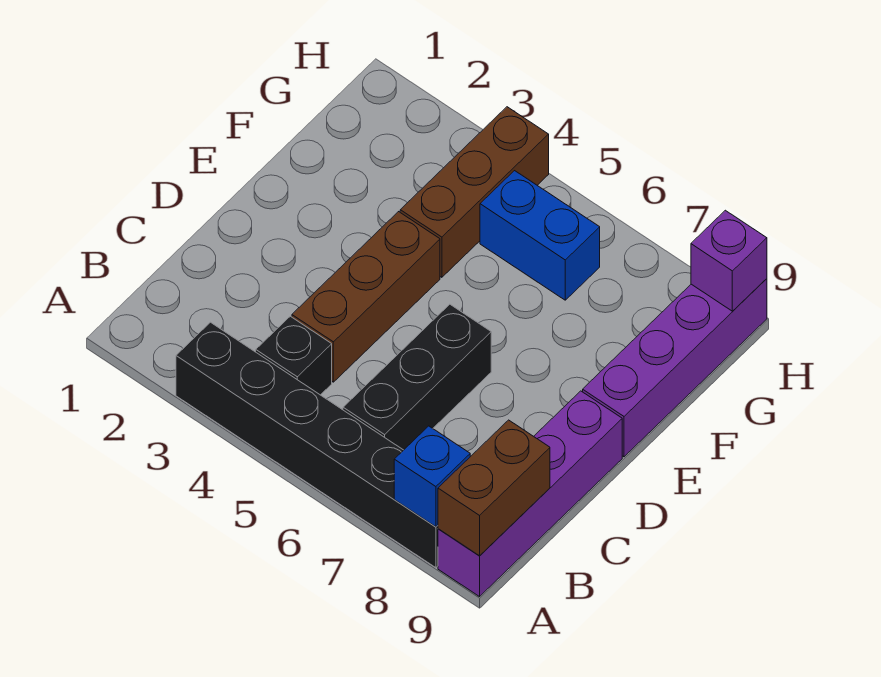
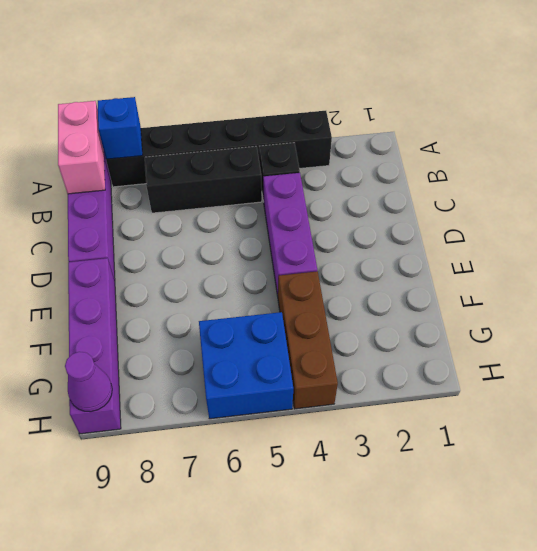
brown brick A9:B9 level 2 -> pink brick A9:B9 level 2
black brick B6:D6 level 1 -> black brick B5:B7 level 1
brown brick C4:E4 level 1 -> purple brick C4:E4 level 1
blue brick G5:G6 level 1 -> blue brick G5:H6 level 1
purple brick H9 level 2 -> purple cone H9 level 2

